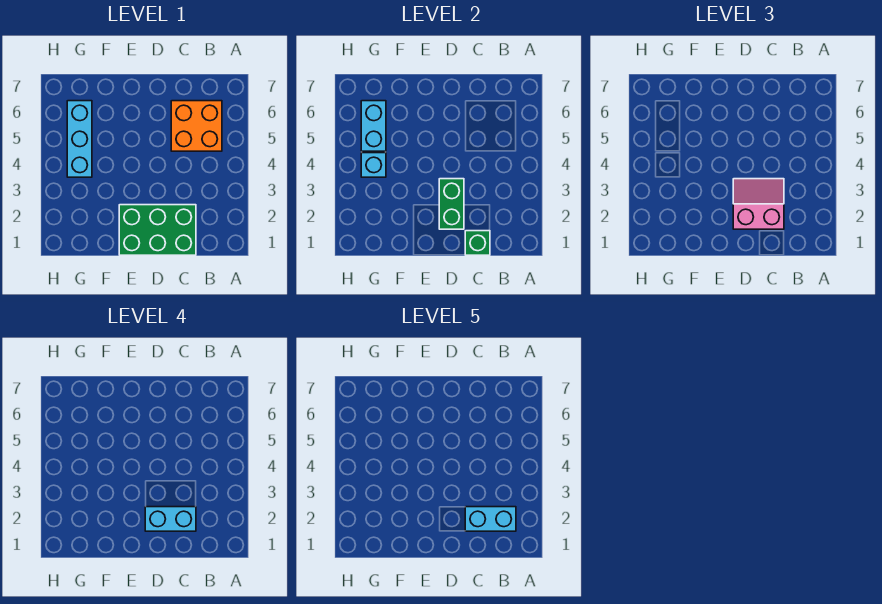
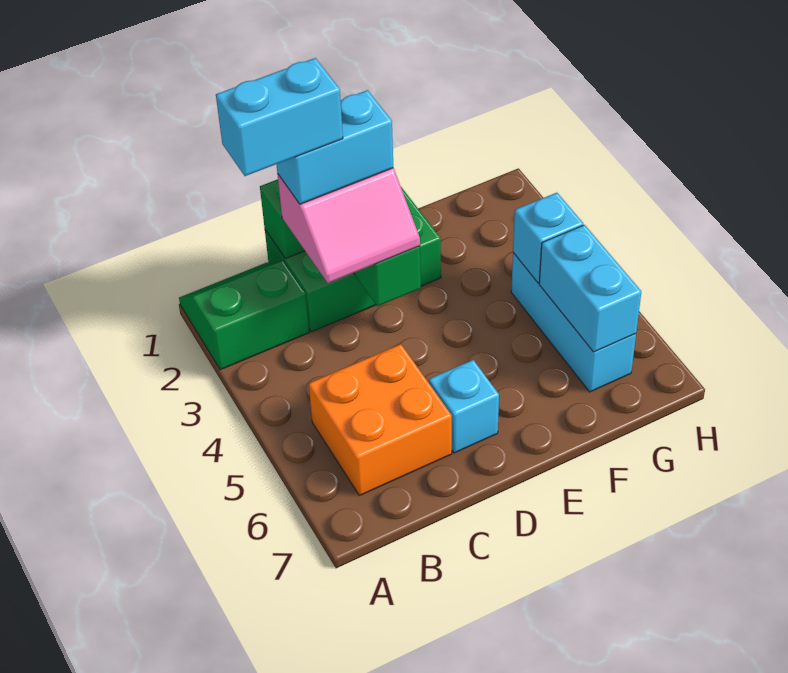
none -> green slope A1:B2 level 1 top 2
none -> cyan brick D6 level 1

